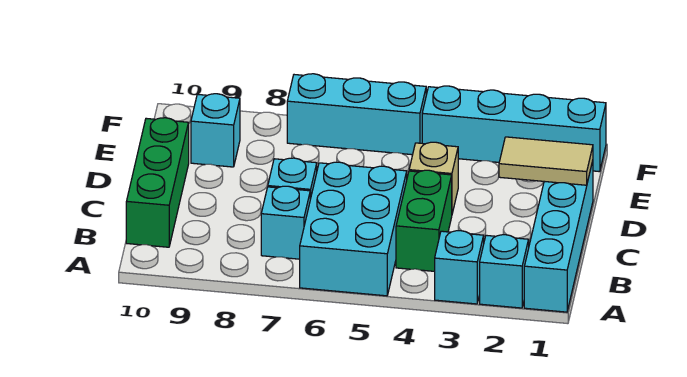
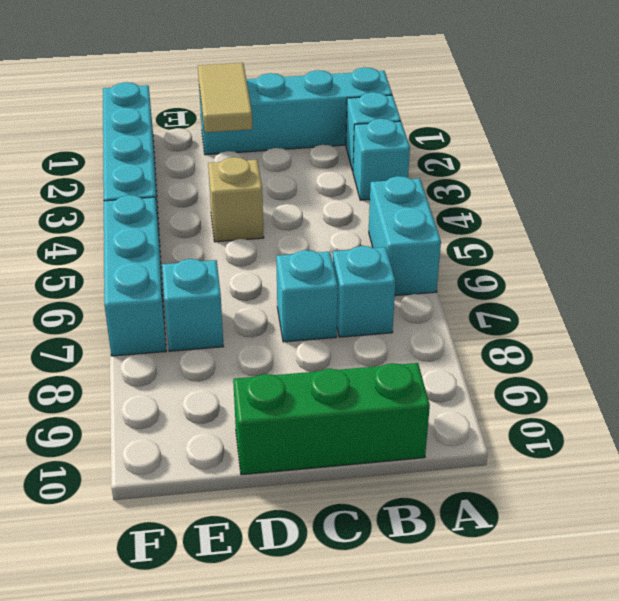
cyan brick A5:C6 level 1 -> cyan brick A5:A6 level 1
green brick B4:C4 level 1 -> none
cyan brick E9 level 1 -> cyan brick E7 level 1

